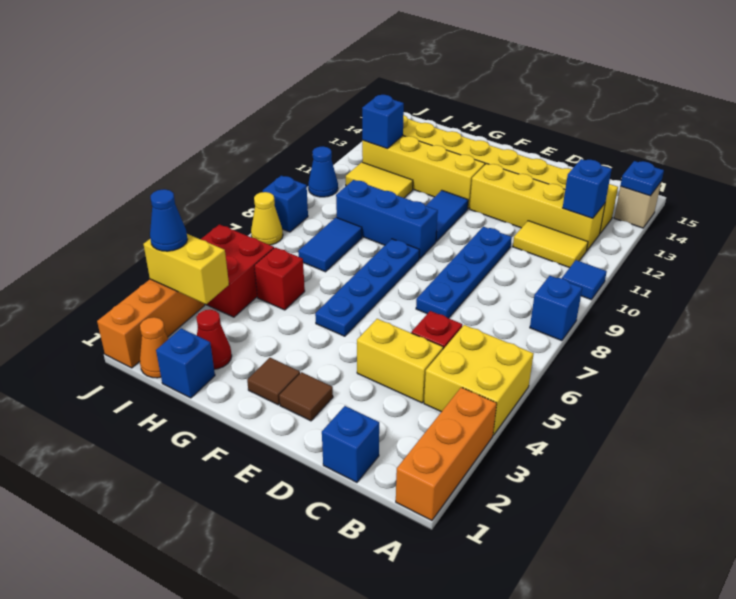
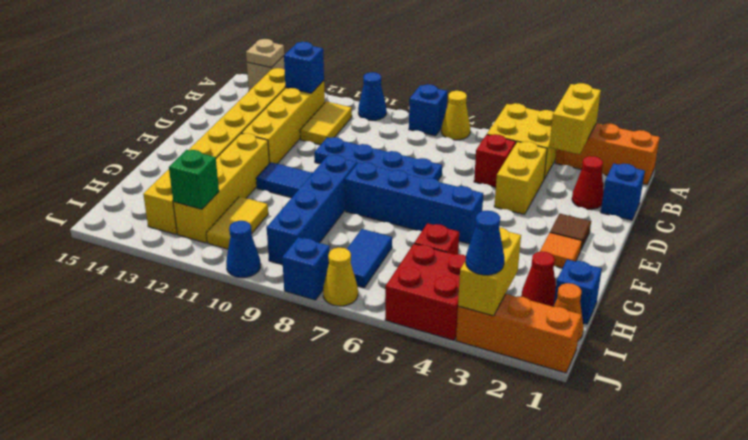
none -> yellow brick A3:B3 level 2
none -> yellow cone A7 level 1
blue tile A10 level 1 -> blue cone A10 level 1
blue plate A14 level 2 -> tan plate A14 level 2
none -> red cone C2 level 1
brown tile F2 level 1 -> orange tile F2 level 1
blue plate F5:F8 level 1 -> blue brick F5:F8 level 1
blue brick F9:H9 level 1 -> blue brick F9:I9 level 1
blue tile H7:H8 level 1 -> blue tile H7:I7 level 1
blue brick I12 level 2 -> green brick I12 level 2

